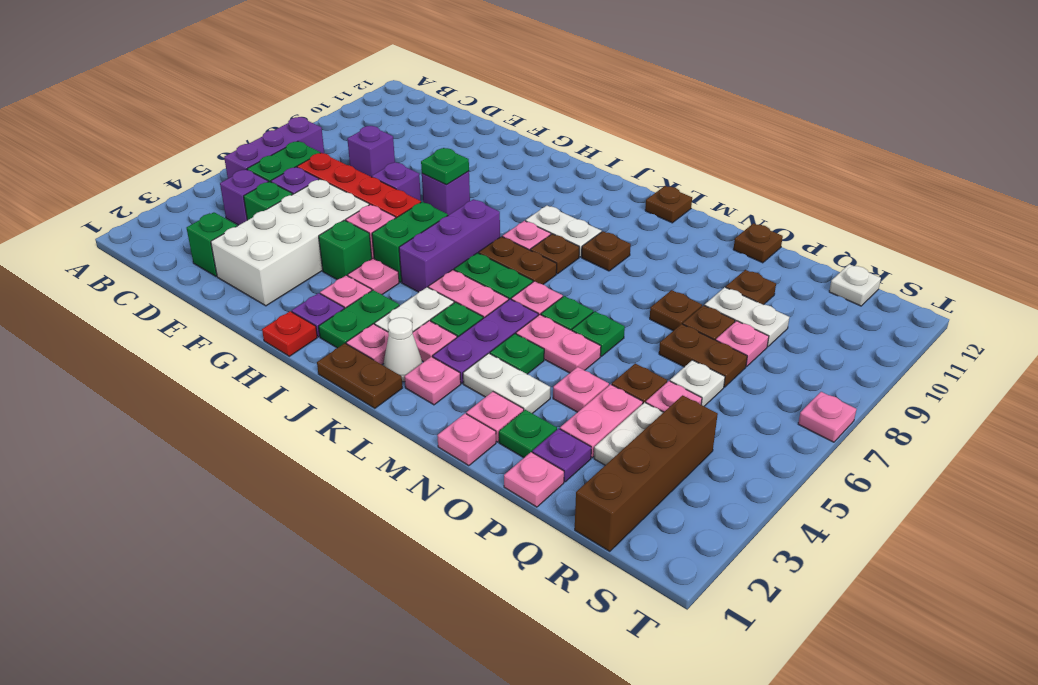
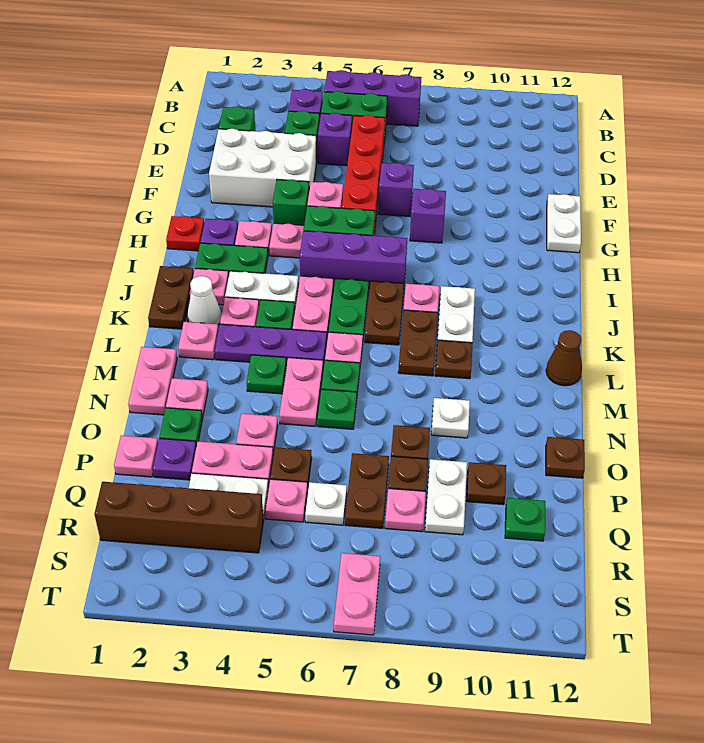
purple brick D8 level 1 -> none
white brick E2:F5 level 1 -> white brick E2:F4 level 1
green plate G8 level 2 -> green plate Q11 level 1
brown plate K8 level 1 -> brown plate K8:L8 level 1
brown plate L12 level 1 -> brown cone L12 level 1
white plate M3:N3 level 1 -> white plate F12:G12 level 1
pink plate N1 level 1 -> pink plate M1:N1 level 1
white plate R12 level 1 -> white plate N9 level 1
pink plate T7 level 1 -> pink plate S7:T7 level 1

